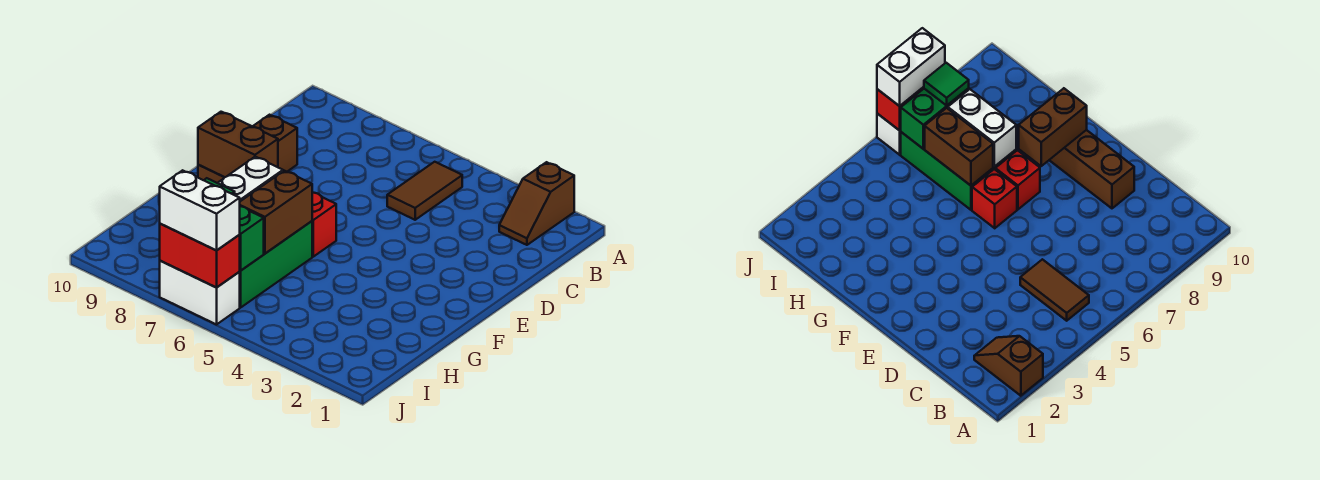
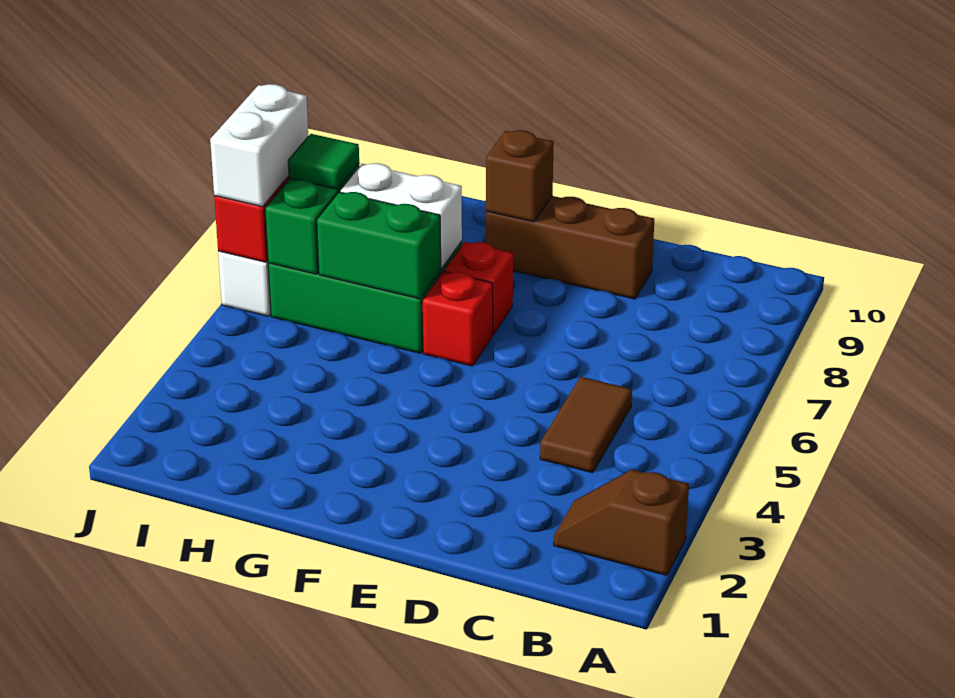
brown tile B5:C5 level 1 -> brown tile C4:C5 level 1
brown brick F8:F9 level 2 -> brown brick F9 level 2
brown brick G6:H6 level 2 -> green brick G6:H6 level 2

